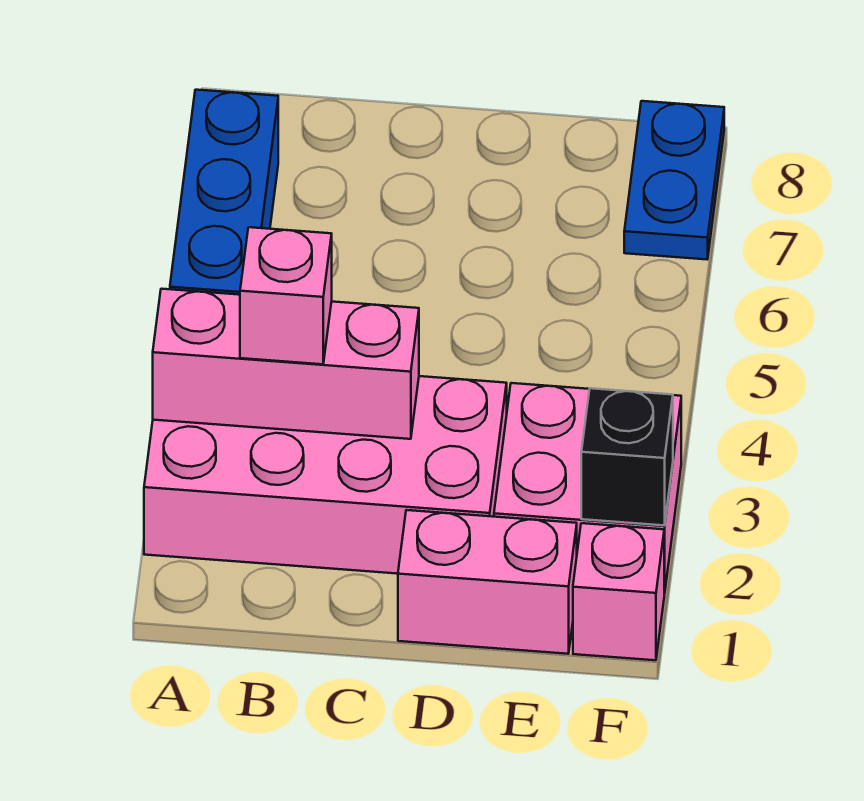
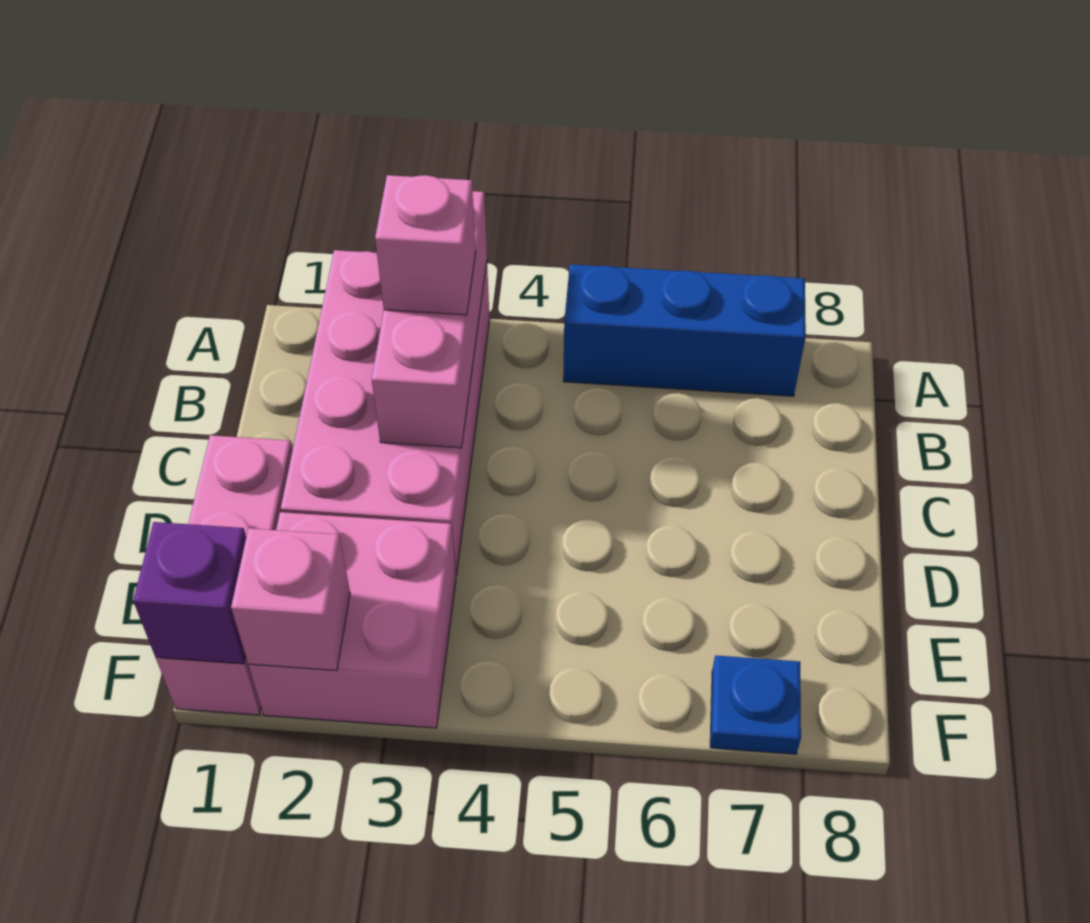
none -> purple brick F1 level 2
black brick F2 level 2 -> pink brick F2 level 2
blue plate F7:F8 level 1 -> blue plate F7 level 1

